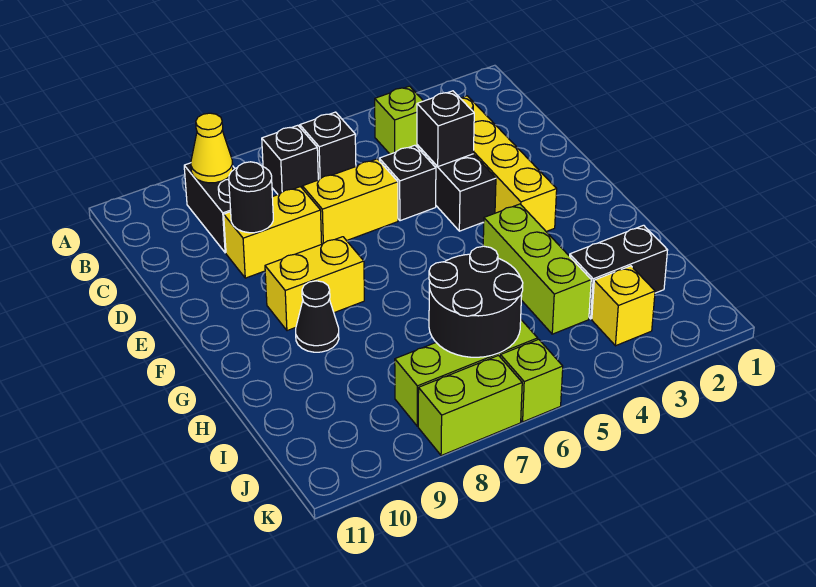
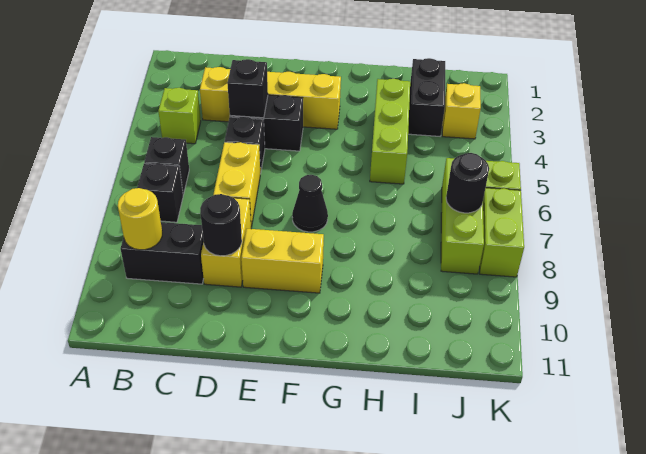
yellow cone B9 level 2 -> yellow round brick B9 level 2
yellow brick F8:F9 level 1 -> yellow brick E9:F9 level 1
lime brick G4:I4 level 1 -> lime brick H3:H5 level 1
black cone G9 level 1 -> black cone F7 level 1
black round brick I6:J7 level 2 -> black round brick J7 level 2

